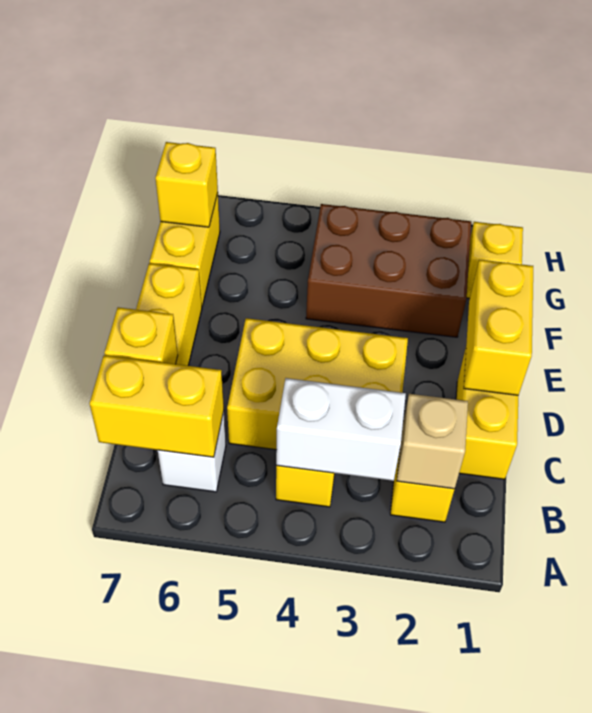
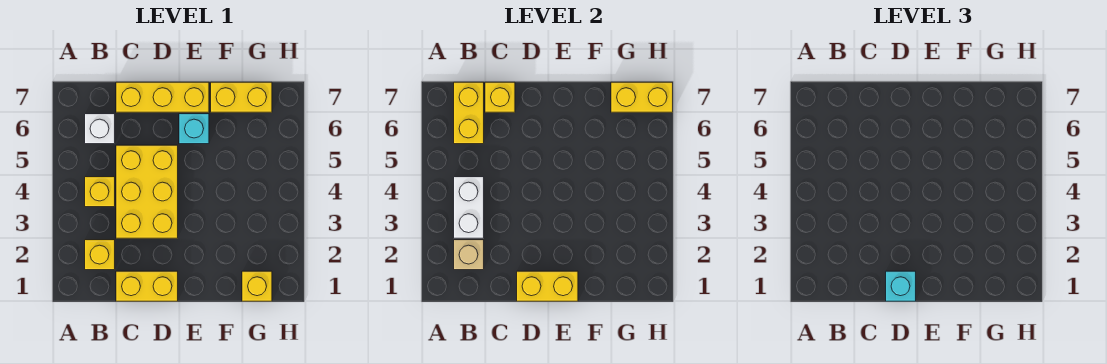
none -> cyan brick D1 level 3
none -> cyan brick E6 level 1
brown brick F2:G4 level 1 -> none
yellow brick G7 level 2 -> yellow brick G7:H7 level 2

